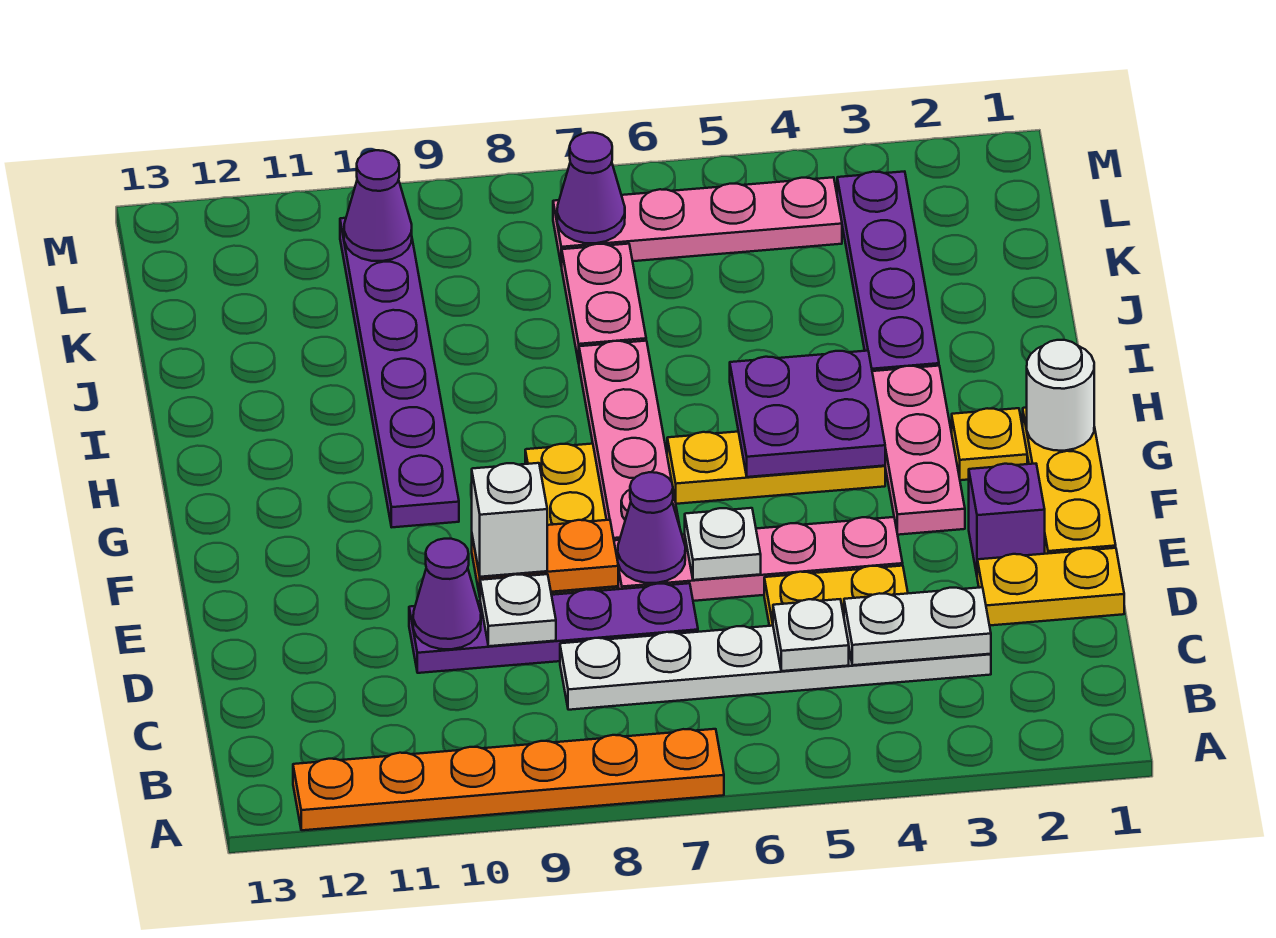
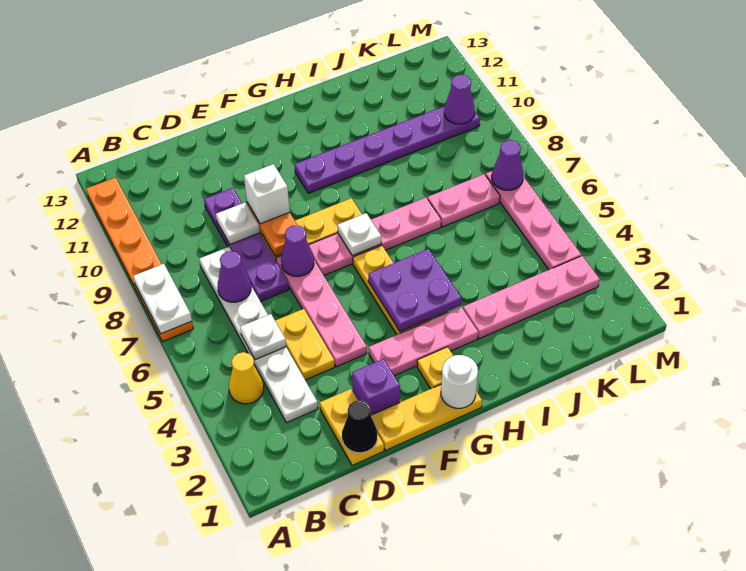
none -> yellow cone B4 level 1
white plate C3:C4 level 2 -> white plate A7:A8 level 2
none -> black cone D1 level 2
purple cone D10 level 2 -> purple cone C7 level 2
white plate E6 level 2 -> white plate G7 level 2
purple plate I3:L3 level 1 -> pink plate I3:L3 level 1

